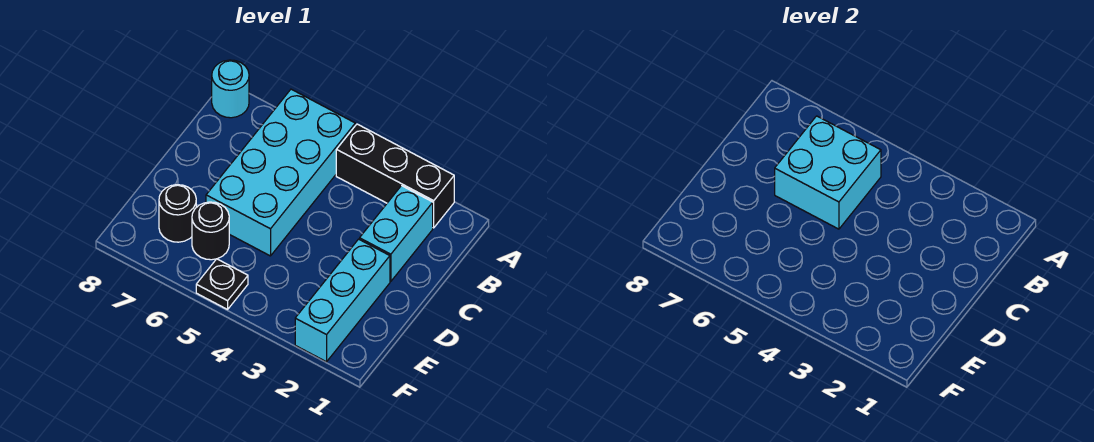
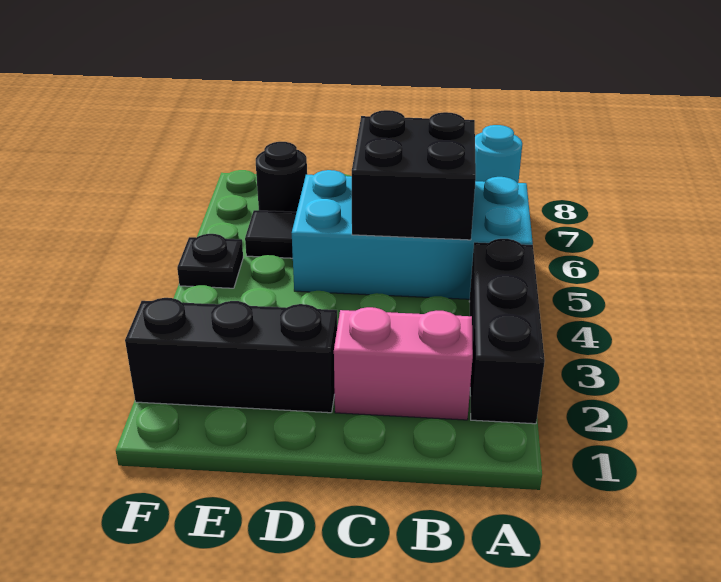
cyan brick B2:C2 level 1 -> pink brick B2:C2 level 1
cyan brick B5:C6 level 2 -> black brick B5:C6 level 2
cyan brick D2:F2 level 1 -> black brick D2:F2 level 1
black round brick E6 level 1 -> black tile E6 level 1

